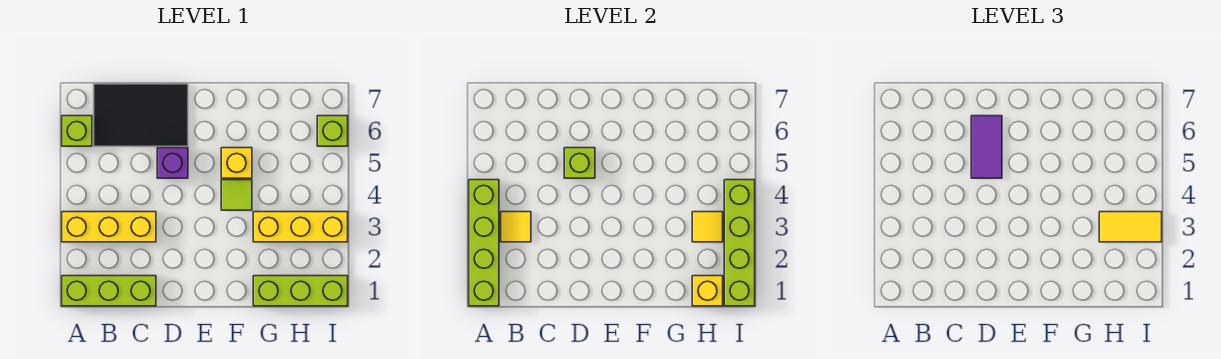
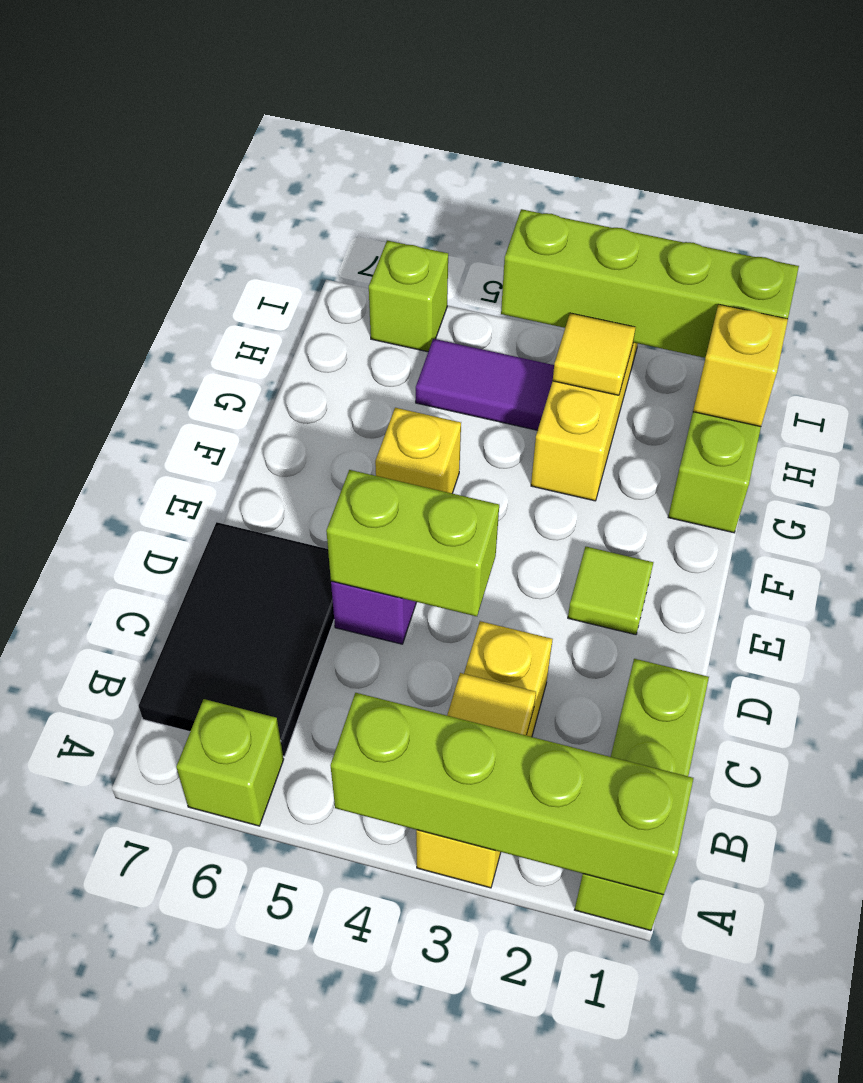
lime brick D5 level 2 -> lime brick D4:D5 level 2
purple tile D5:D6 level 3 -> purple tile H4:H5 level 1
lime tile F4 level 1 -> lime tile E2 level 1
yellow tile H3:I3 level 3 -> none

